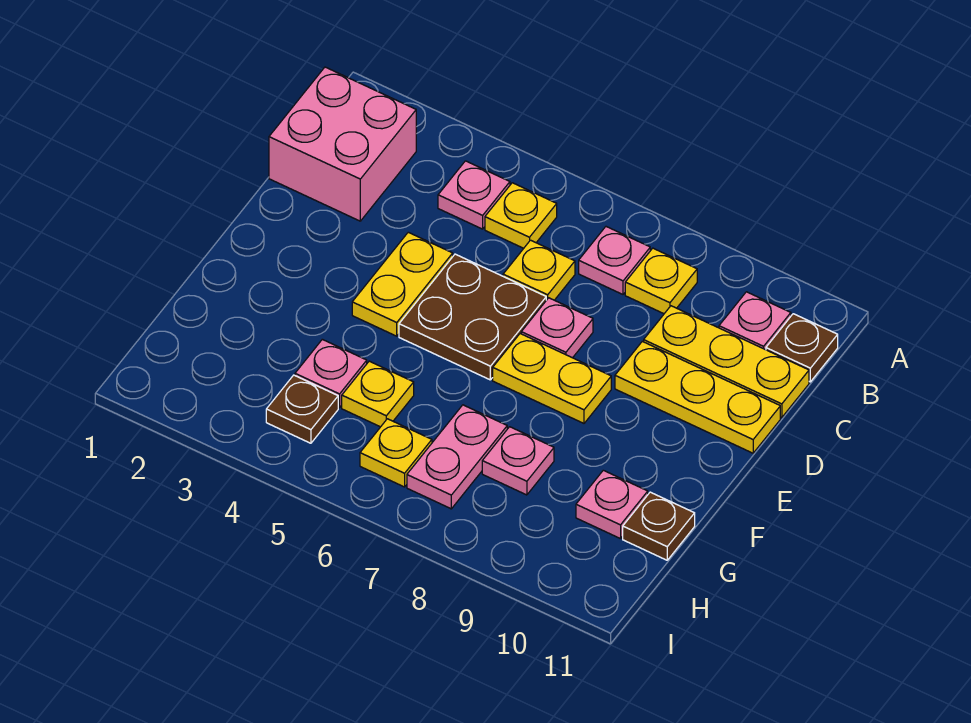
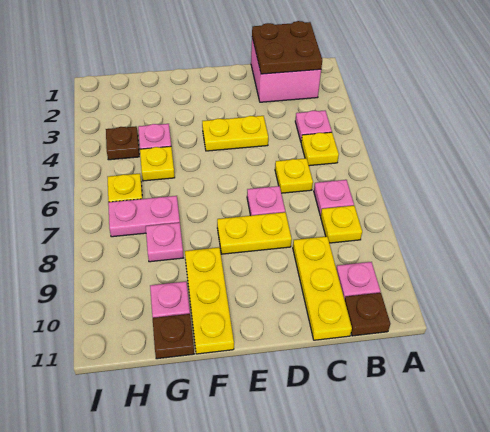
brown plate D5:E6 level 1 -> brown plate B1:C2 level 2
yellow plate D9:D11 level 1 -> yellow plate F9:F11 level 1
yellow plate E7:E8 level 1 -> yellow plate D8:E8 level 1

